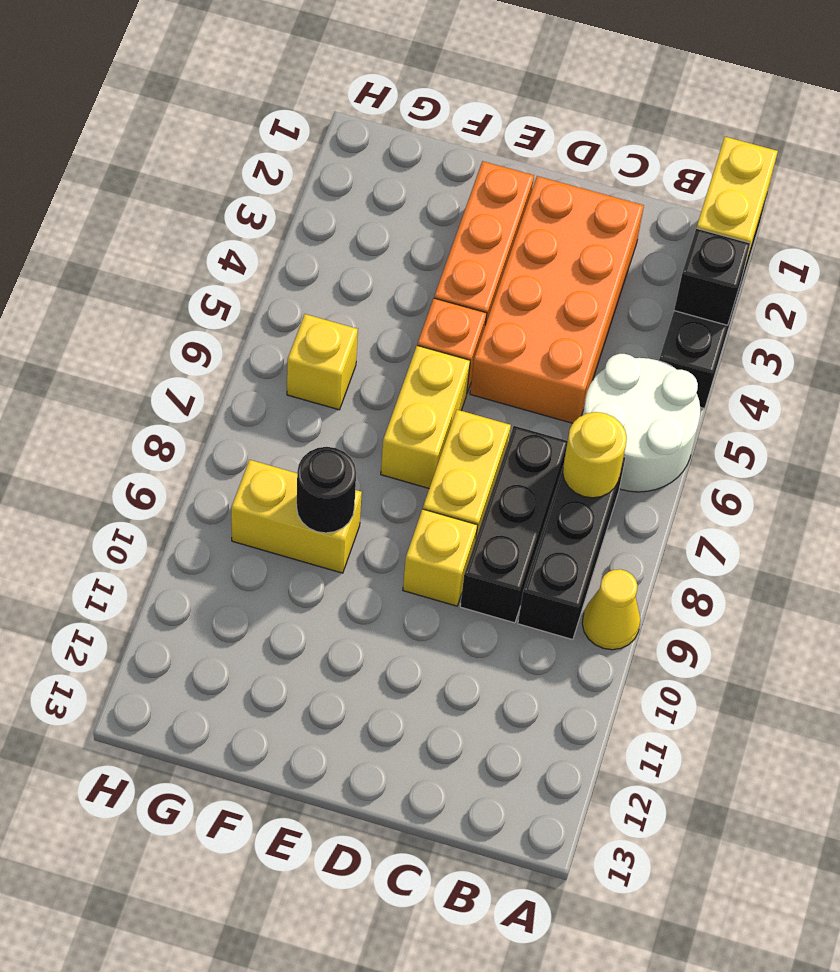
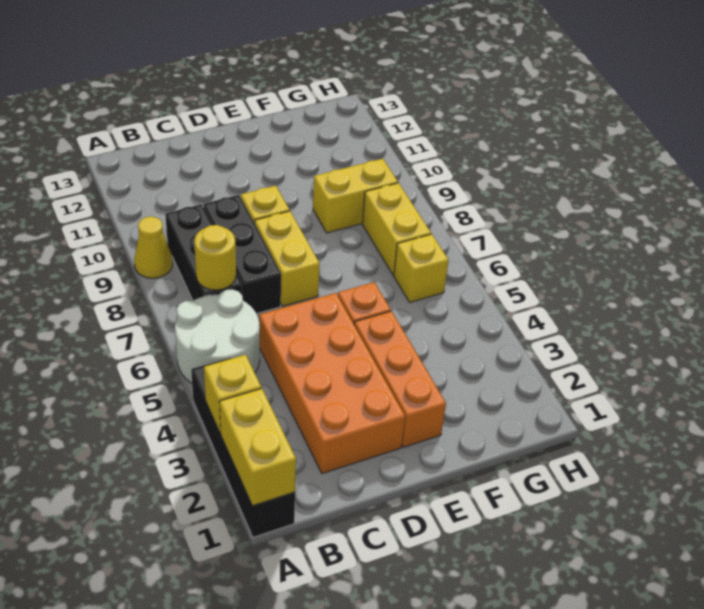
black brick A3 level 2 -> yellow brick A3 level 2
yellow brick E6:E7 level 1 -> yellow brick G7:G8 level 1
black round brick F9 level 2 -> none

